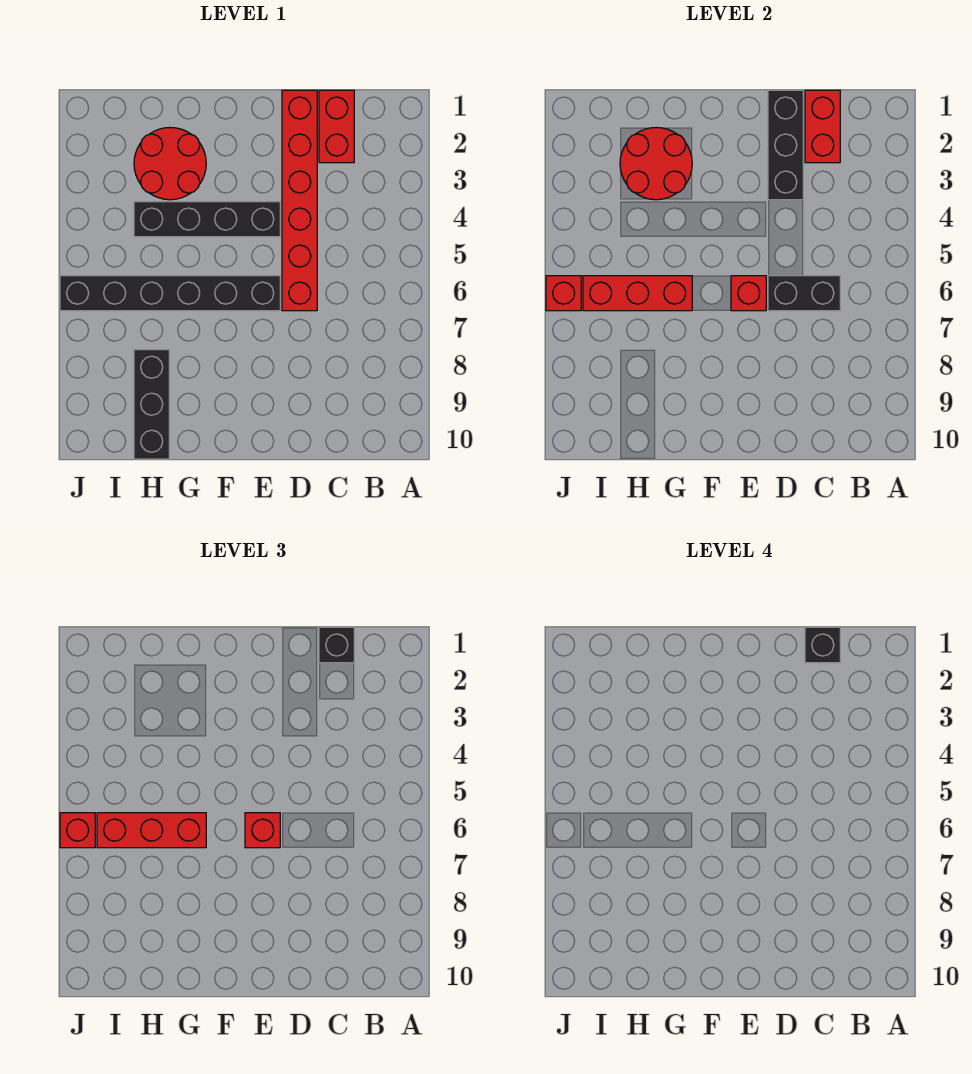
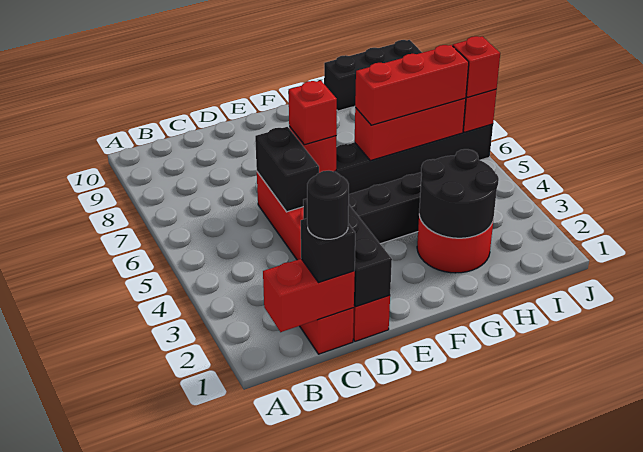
red brick C1:C2 level 2 -> red brick B1:C1 level 2
black brick C1 level 4 -> black round brick C1 level 4
black brick C6:D6 level 2 -> black brick D5:D6 level 2
red round brick G2:H3 level 2 -> black round brick G2:H3 level 2
black brick H8:H10 level 1 -> black brick H10:J10 level 1

